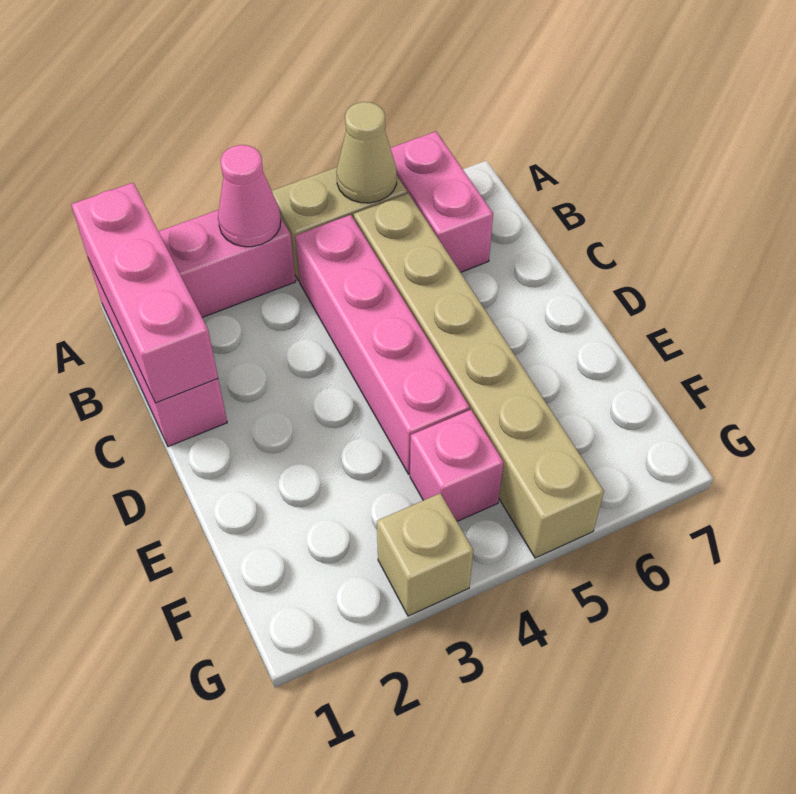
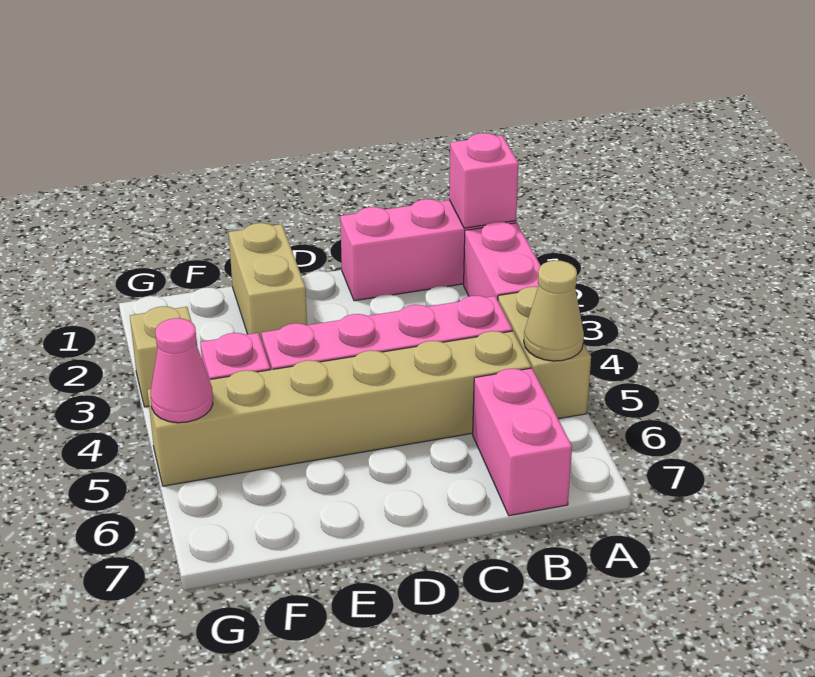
pink brick A1:C1 level 2 -> pink brick A1 level 2
pink cone A3 level 2 -> pink cone G5 level 2
pink brick A6:B6 level 1 -> pink brick B6:B7 level 1
none -> tan brick E1:E2 level 1

